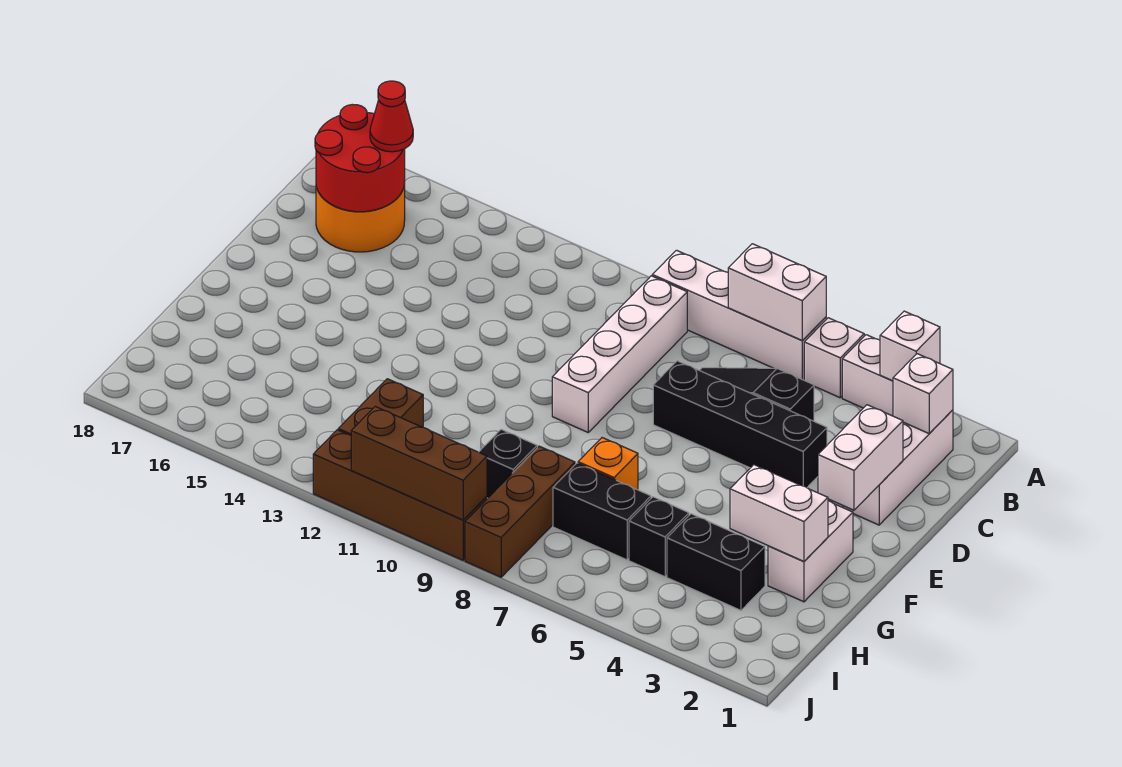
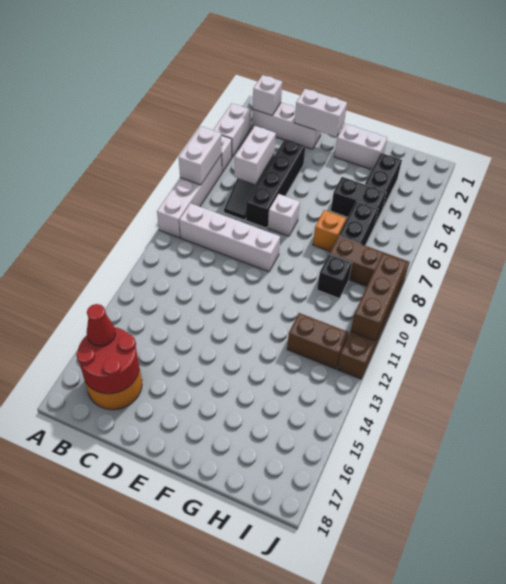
white brick A3 level 2 -> white brick E7 level 1
white brick G2:G3 level 2 -> white brick C5:C6 level 2
black brick H5 level 1 -> black brick G5:H5 level 1

